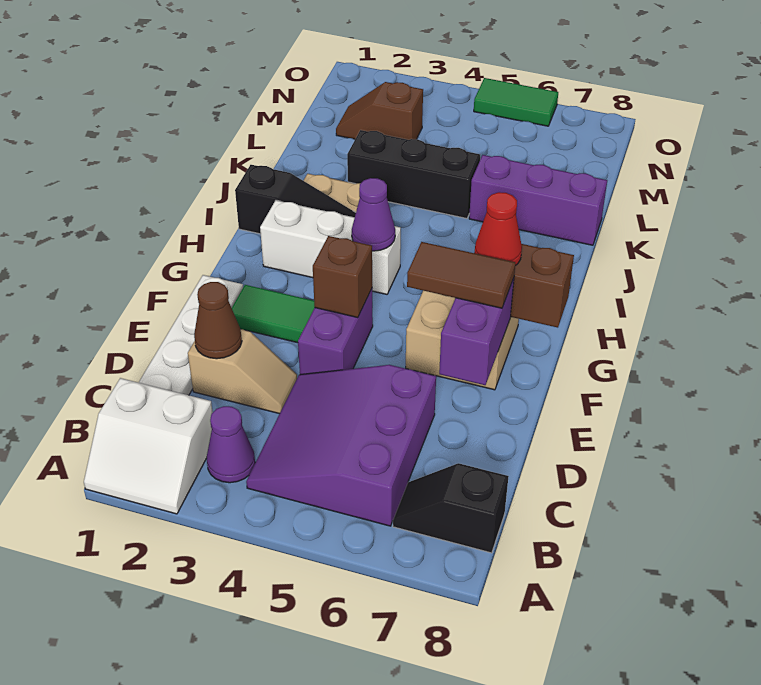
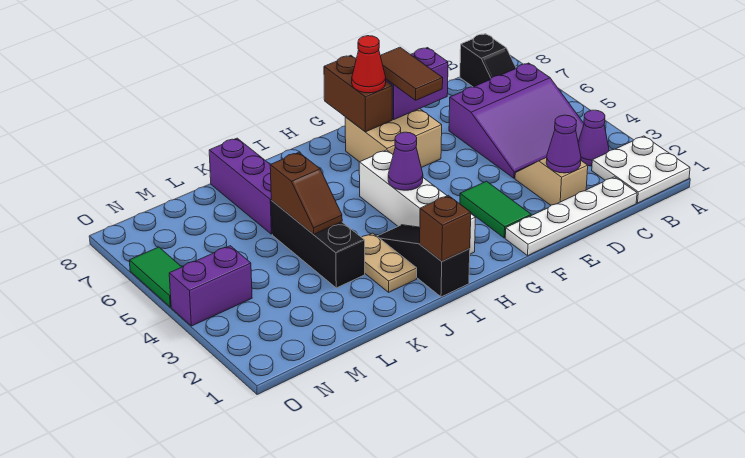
white slope A1:B2 level 1 top B -> white plate A1:B2 level 1
brown cone D2 level 2 -> purple cone D2 level 2
purple brick E4:F4 level 1 -> purple brick N4:O4 level 1
brown brick F4 level 2 -> brown brick I1 level 2
white brick H2:H4 level 1 -> white brick H2:H5 level 1
brown slope M2:M3 level 1 top 3 -> brown slope K4:K5 level 2 top 5

